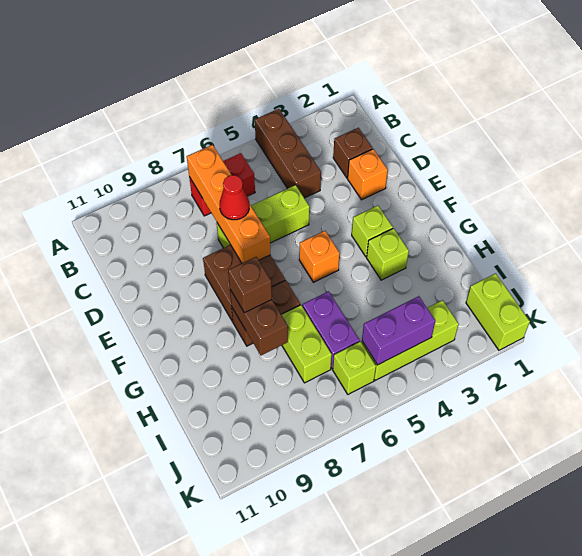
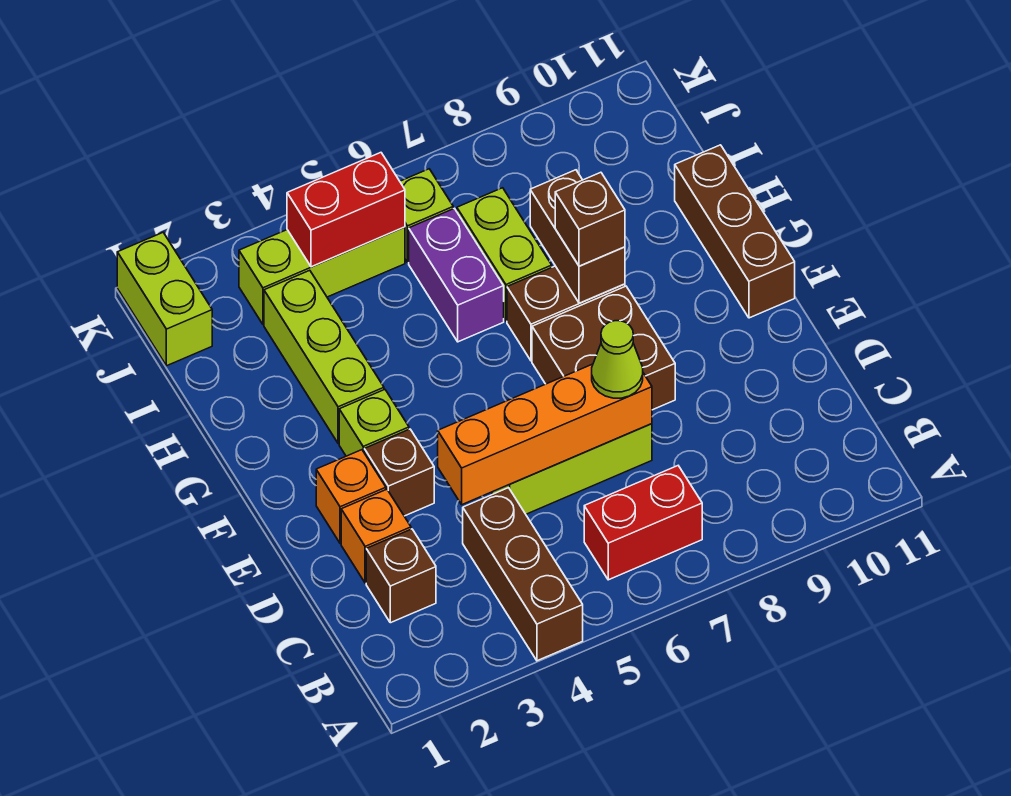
orange brick B7:E7 level 2 -> orange brick D4:D7 level 2
red cone D7 level 3 -> lime cone D7 level 3
none -> brown brick E3 level 1
orange brick F5 level 1 -> orange brick E2 level 1
none -> brown brick F11:H11 level 1
lime brick G3 level 1 -> lime brick G3:I3 level 1
purple brick J4:J5 level 2 -> red brick J4:J5 level 2

